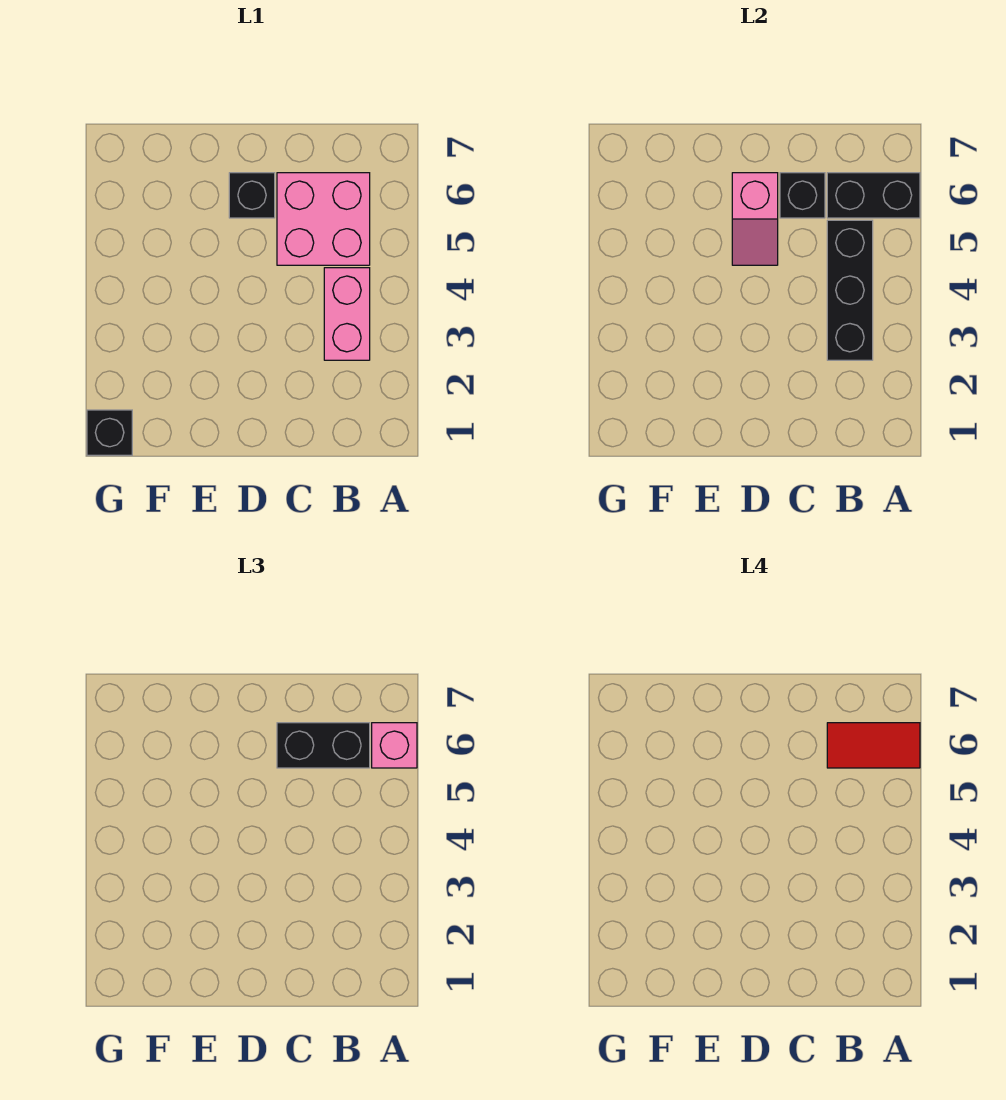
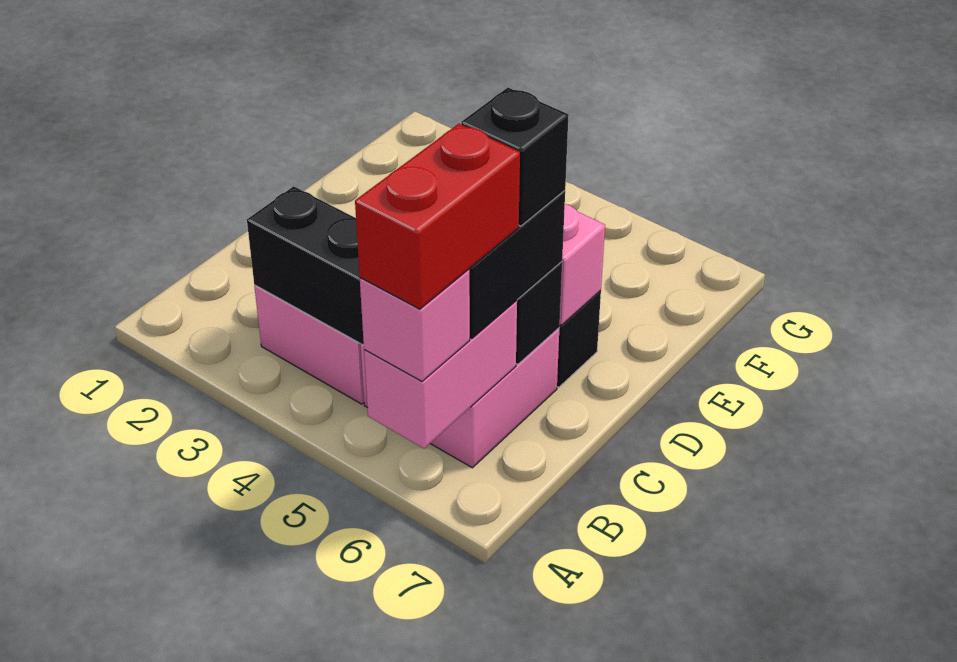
black brick A6:B6 level 2 -> pink brick A6:B6 level 2
red tile A6:B6 level 4 -> red brick A6:B6 level 4
black brick G1 level 1 -> black brick C6 level 4

